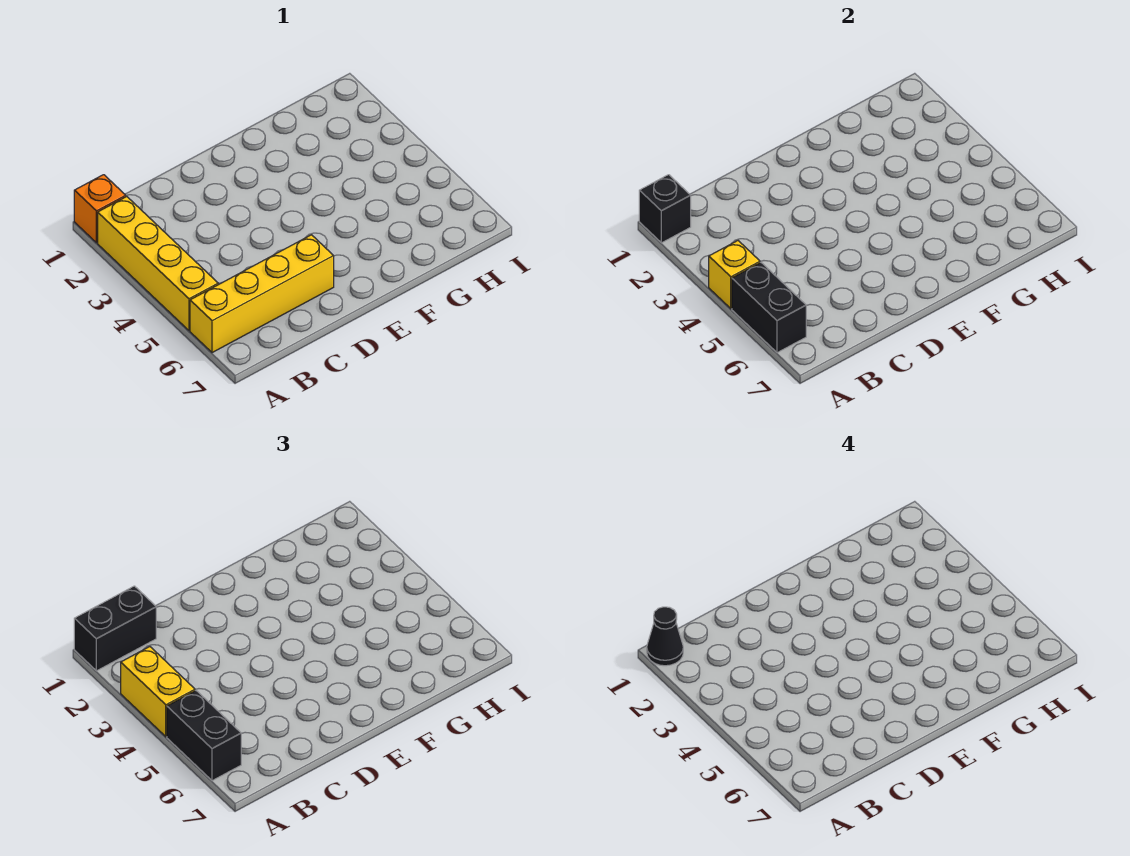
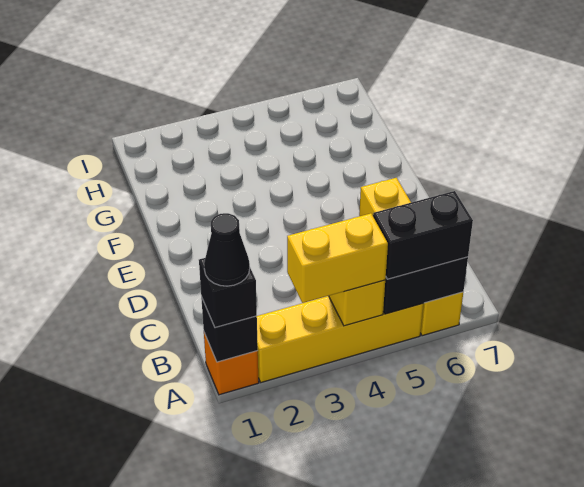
black brick A1:B1 level 3 -> black brick A1 level 3

